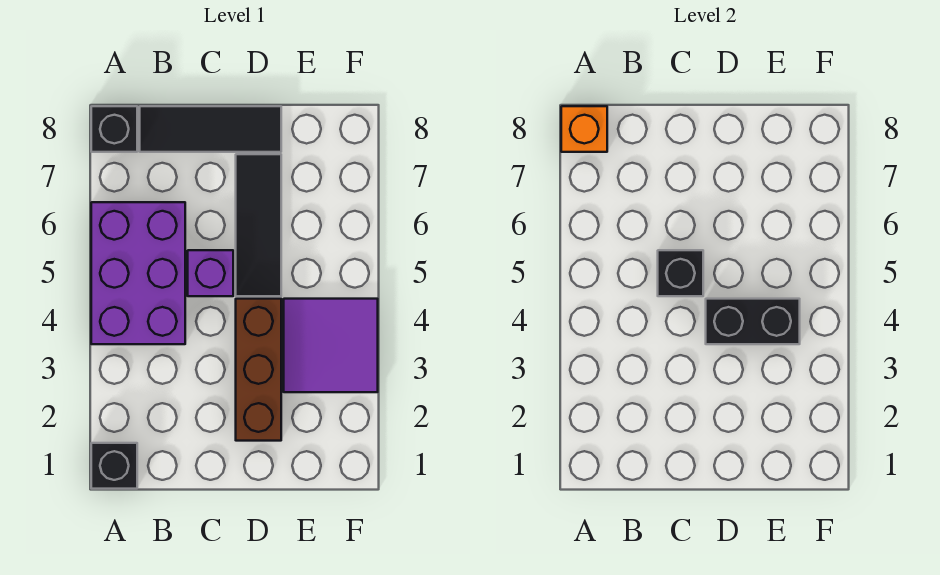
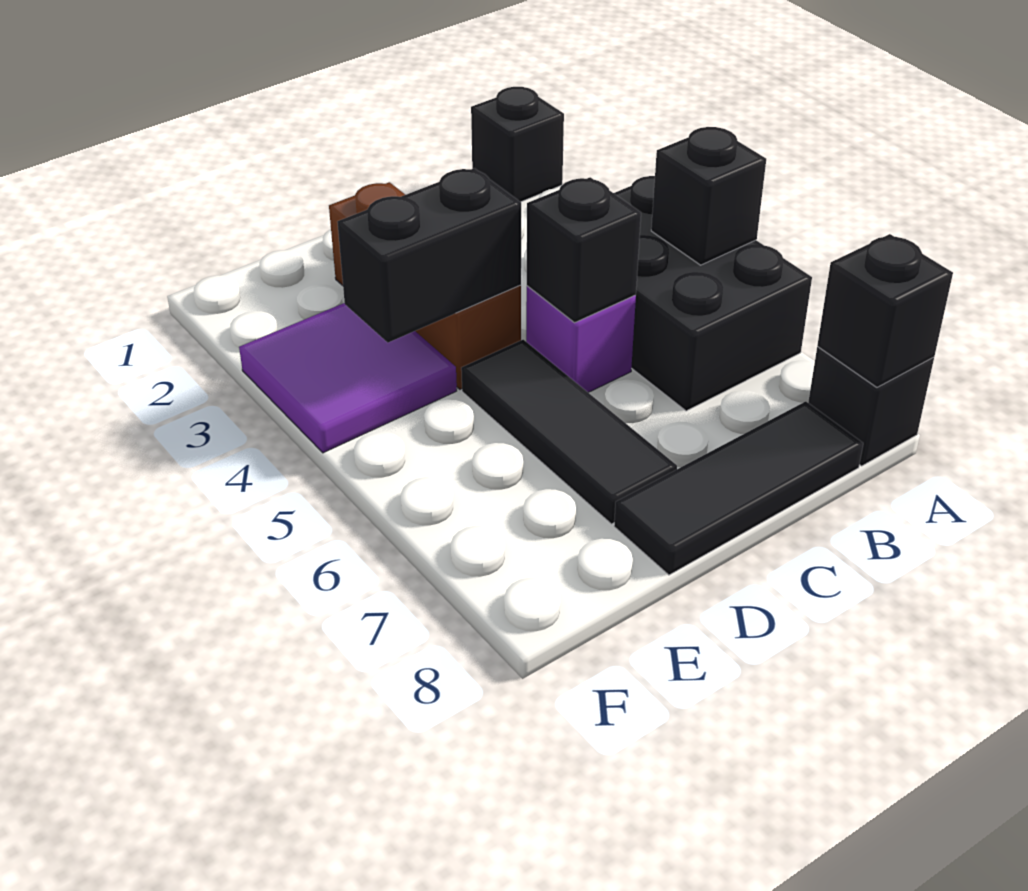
purple brick A4:B6 level 1 -> black brick A4:B6 level 1
none -> black brick A5 level 2
orange brick A8 level 2 -> black brick A8 level 2

